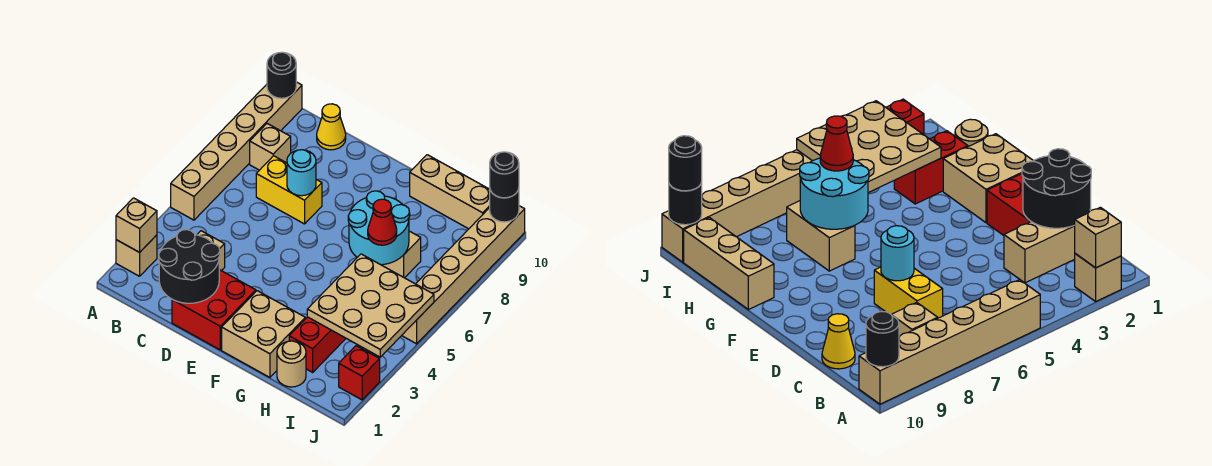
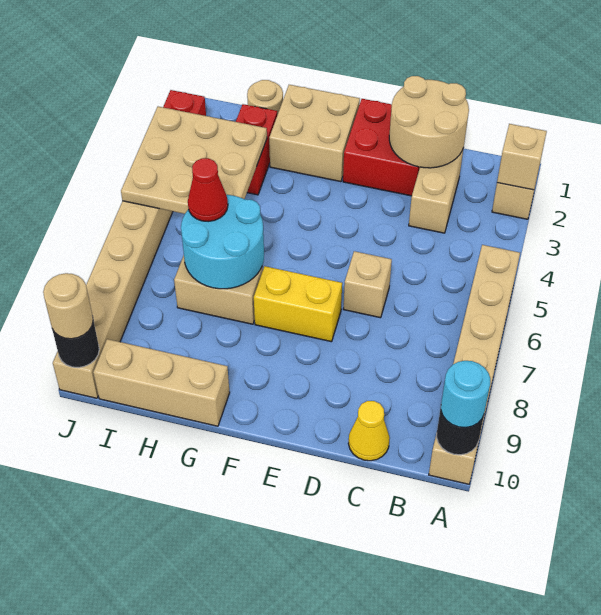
tan brick B8 level 1 -> tan brick D6 level 1
black round brick C1:D2 level 2 -> tan round brick C1:D2 level 2
yellow brick C7:D7 level 1 -> yellow brick E7:F7 level 1
cyan round brick D7 level 2 -> cyan round brick A10 level 3
black round brick J10 level 3 -> tan round brick J10 level 3

